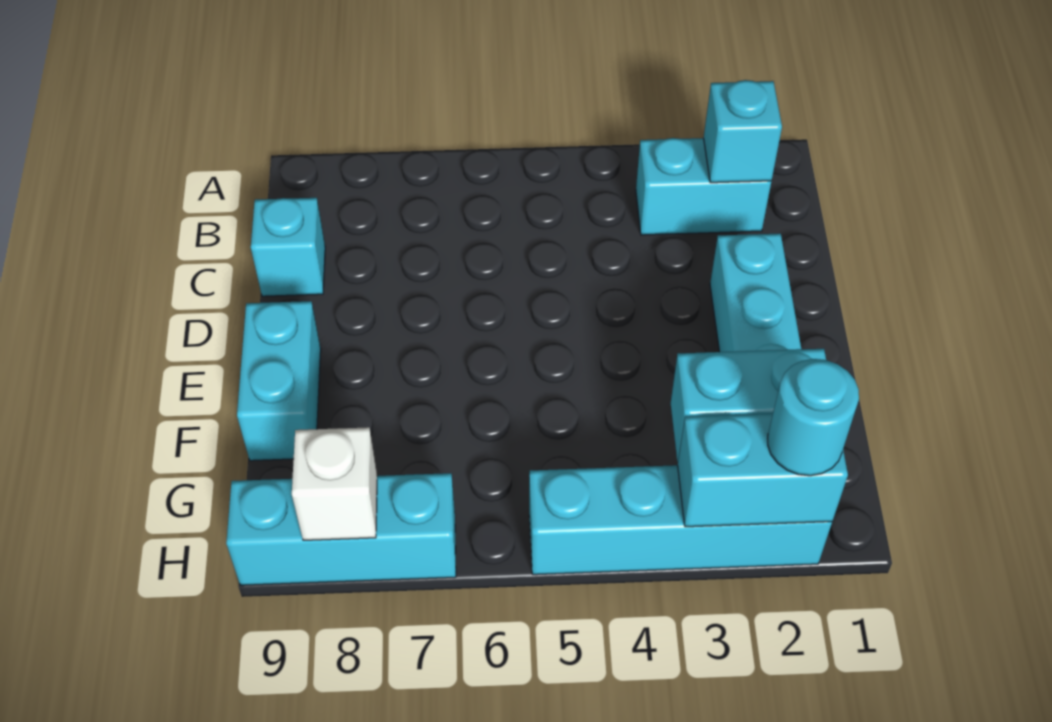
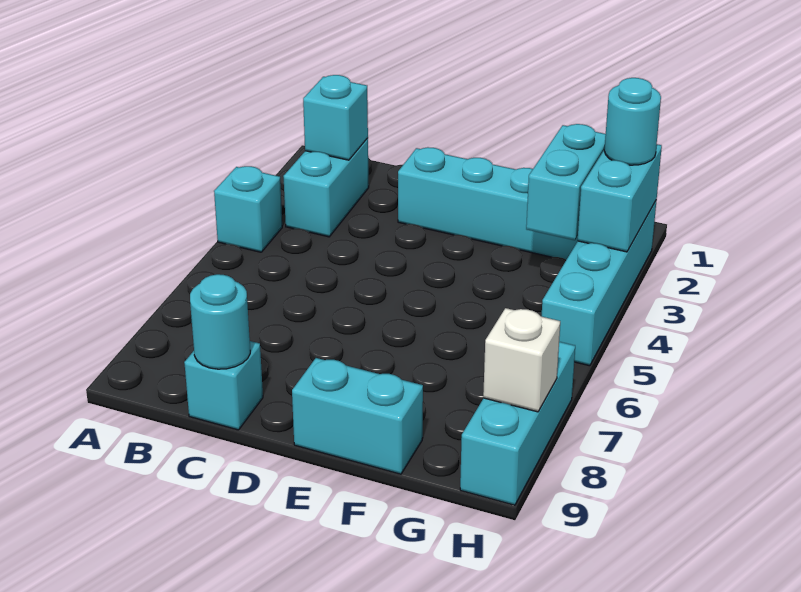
none -> cyan brick A4 level 1
none -> cyan round brick C9 level 2

